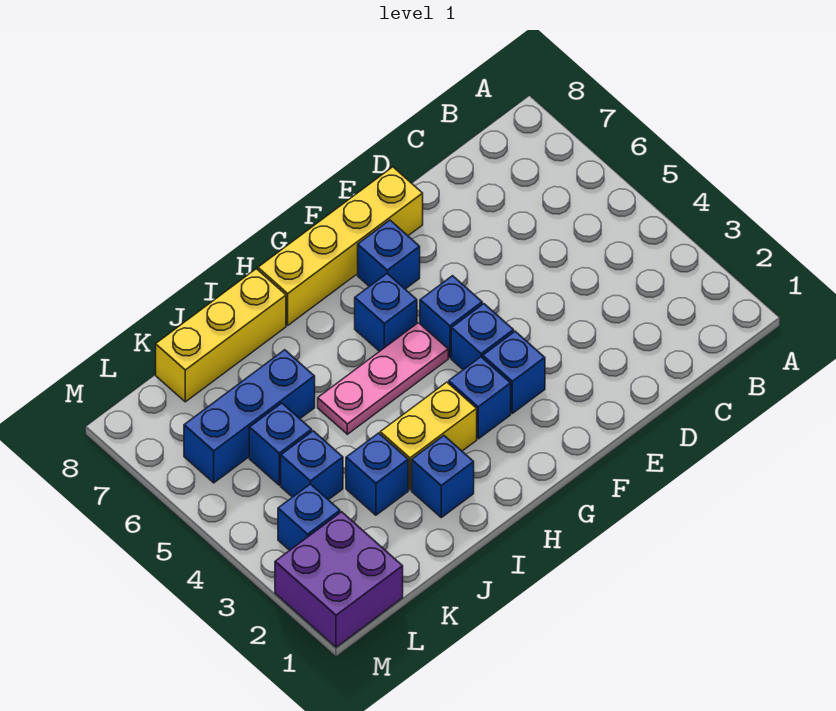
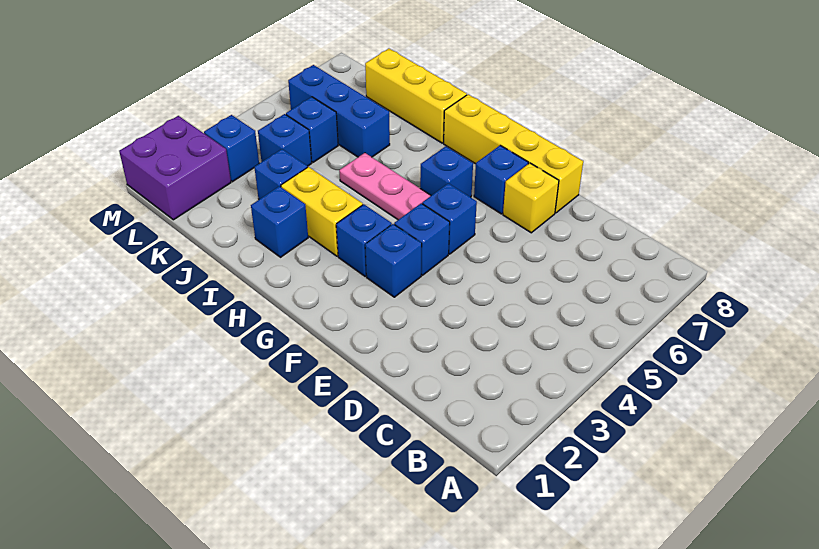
none -> yellow brick E7 level 1

